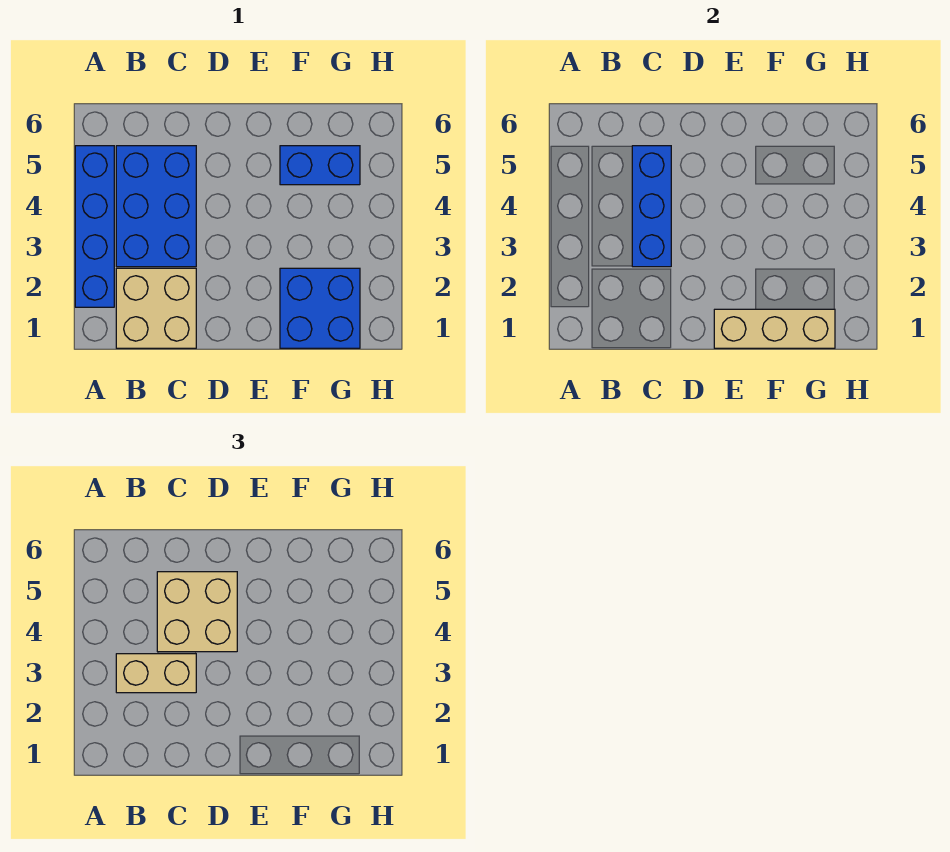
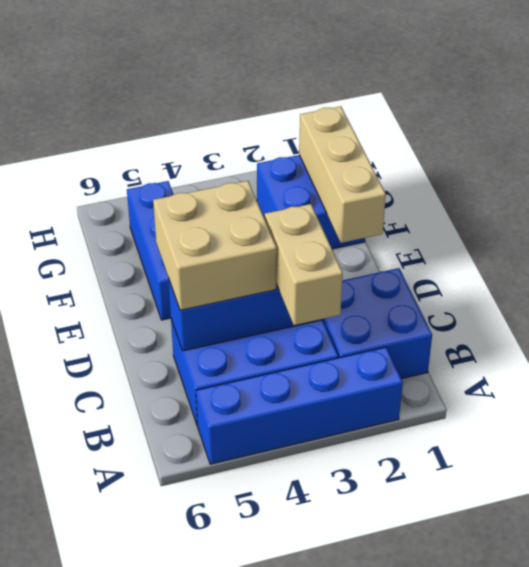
tan brick B1:C2 level 1 -> blue brick B1:C2 level 1
blue brick F5:G5 level 1 -> blue brick E5:G5 level 1

